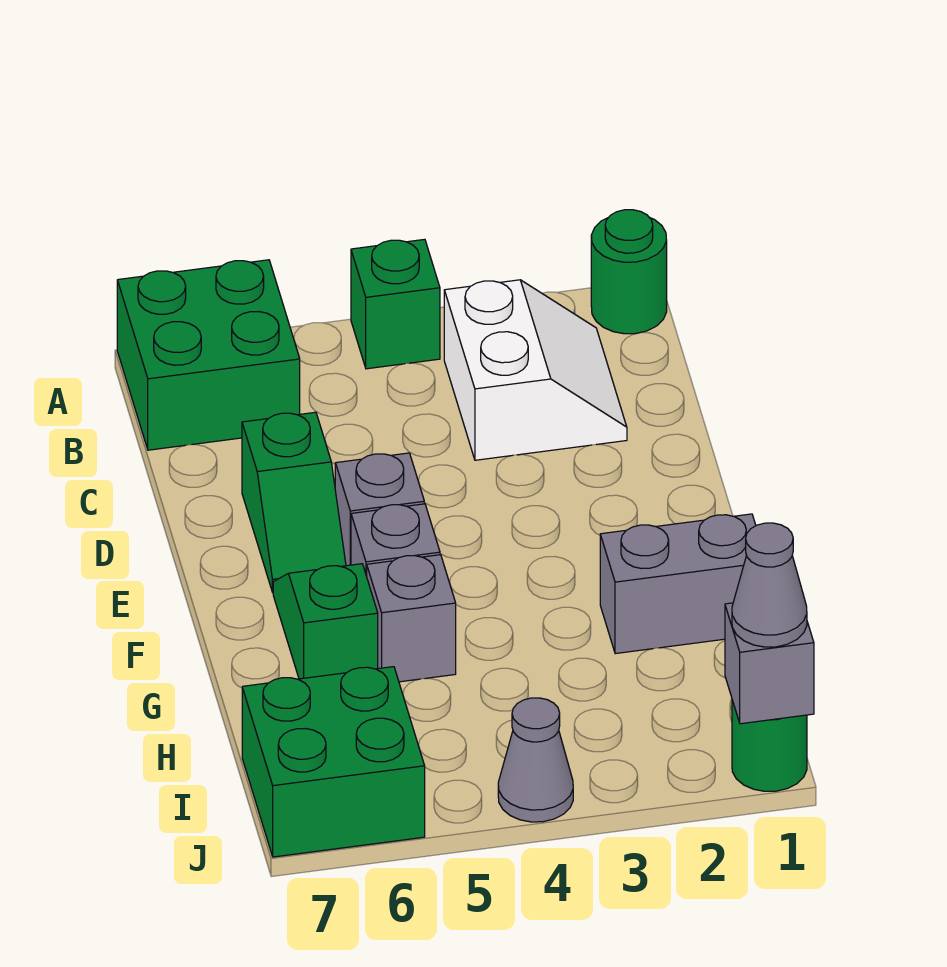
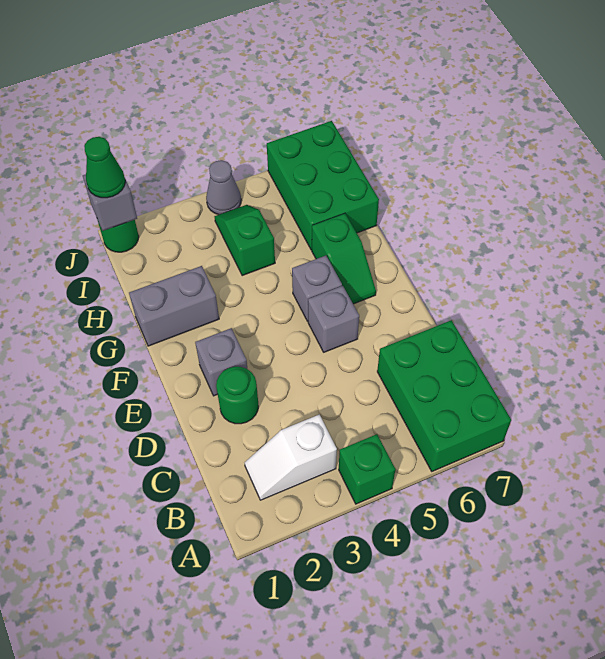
green round brick A1 level 1 -> green round brick D2 level 1
green brick A6:B7 level 1 -> green brick A6:C7 level 1
white slope B2:C3 level 1 top 3 -> white slope B2:B3 level 1 top 3
green slope D6:E6 level 1 top D -> green slope H4:I4 level 1 top H
grey brick G5 level 1 -> grey brick E2 level 1
green brick I6:J7 level 1 -> green brick H6:J7 level 1
grey cone J1 level 3 -> green cone J1 level 3

